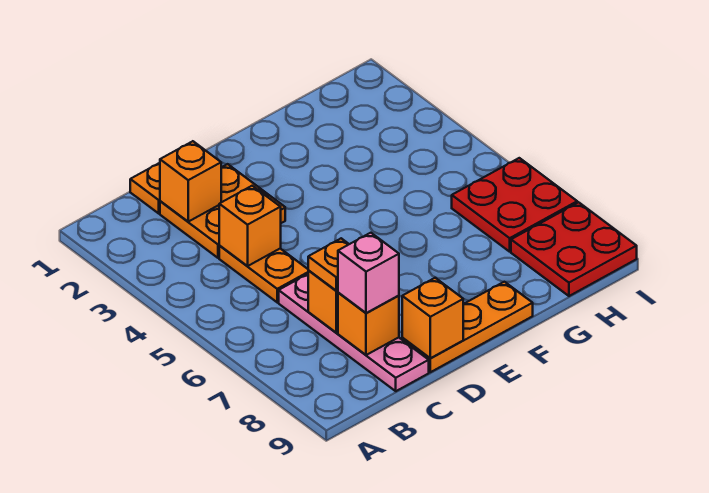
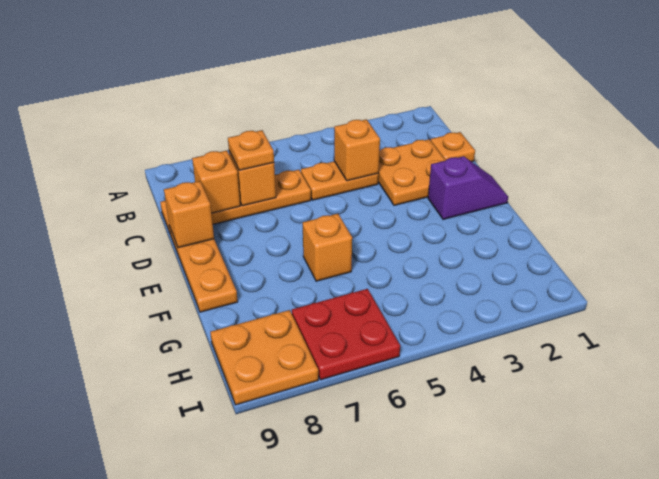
orange brick C2 level 2 -> orange brick F6 level 1
pink plate C6:C9 level 1 -> orange plate C6:C9 level 1
pink brick C8 level 3 -> none
none -> purple slope E1:E2 level 1 top 2
red plate H8:I9 level 1 -> orange plate H8:I9 level 1

